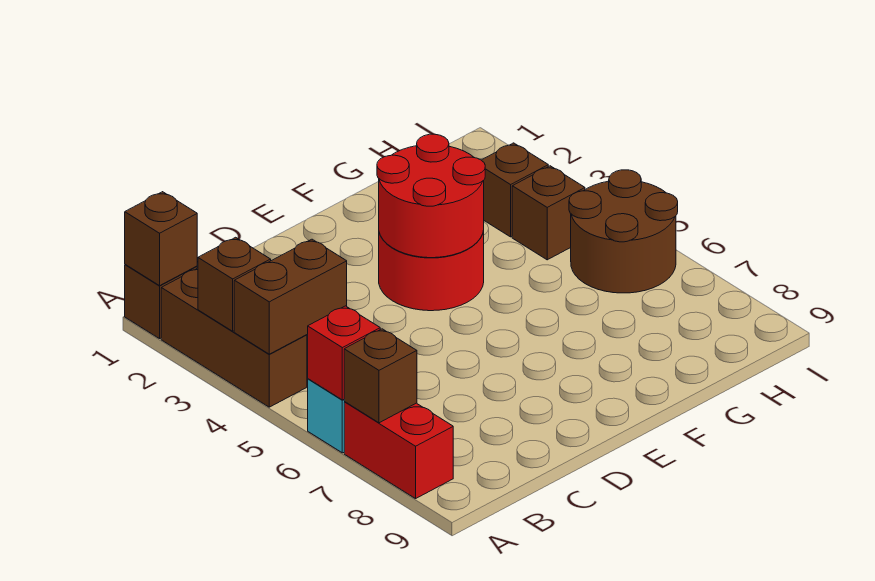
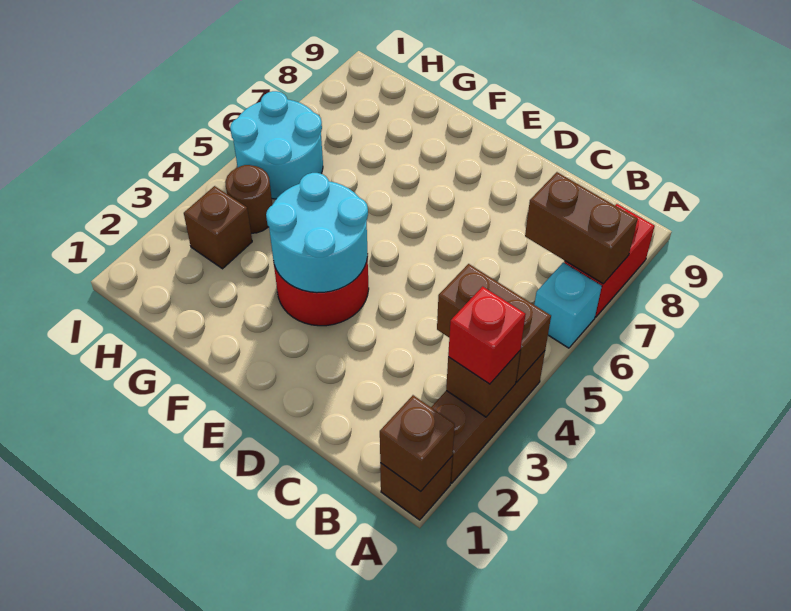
red brick A6 level 2 -> red brick A3 level 3
brown brick A7 level 2 -> brown brick A7:B7 level 2
red round brick E3:F4 level 2 -> cyan round brick E3:F4 level 2
brown brick H4 level 1 -> brown round brick H4 level 1
brown round brick H5:I6 level 1 -> cyan round brick H5:I6 level 1

